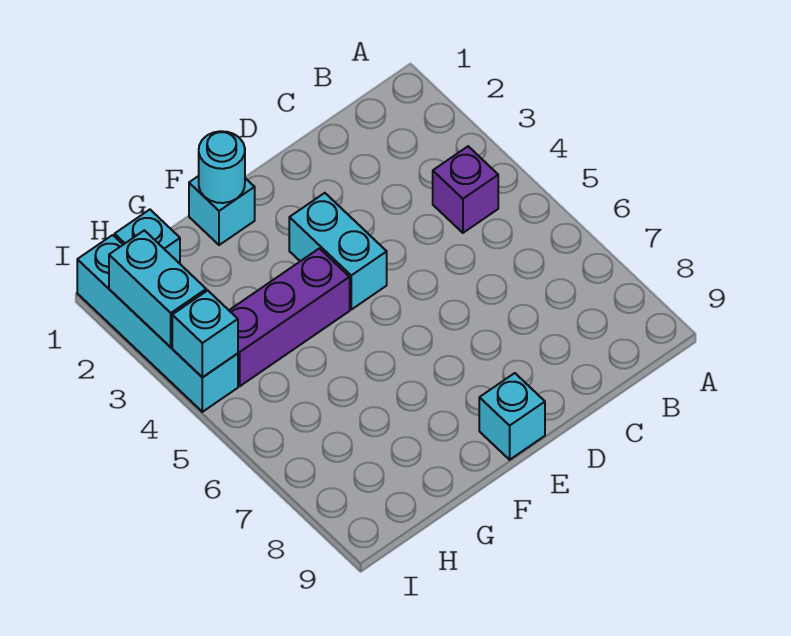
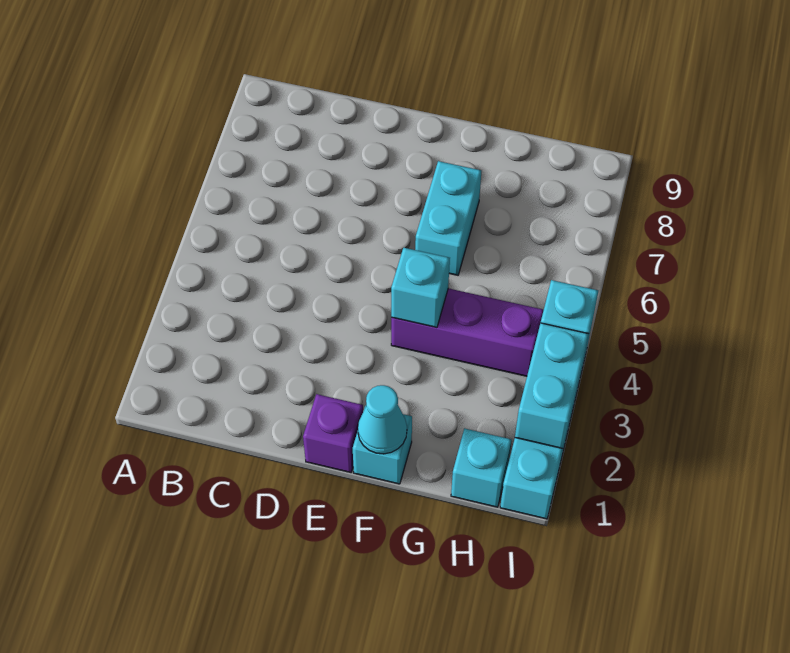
purple brick B4 level 1 -> purple brick E1 level 1
cyan brick E3:E4 level 1 -> cyan brick F6:F7 level 1
cyan brick E9 level 1 -> cyan brick F4 level 2
cyan round brick F1 level 2 -> cyan cone F1 level 2

